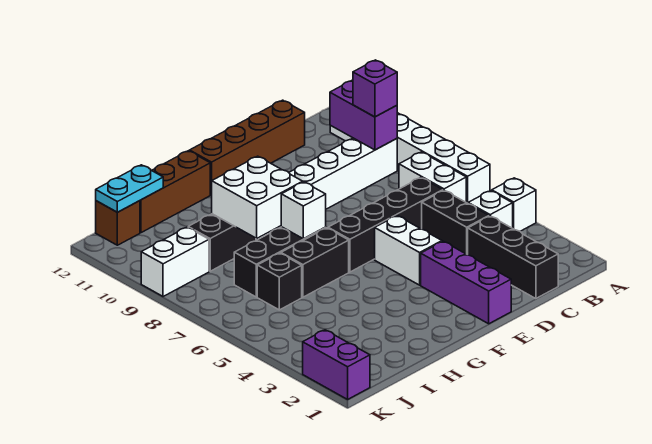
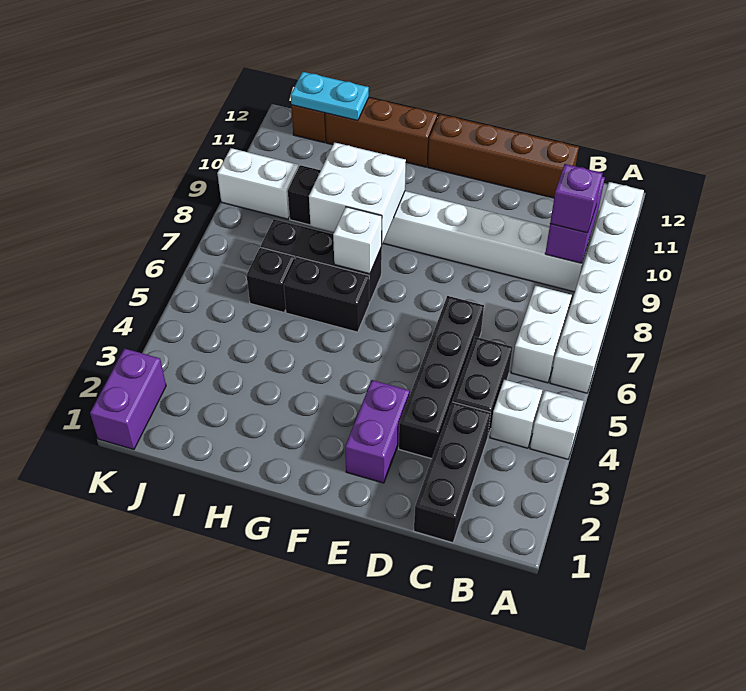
black brick C6:F6 level 1 -> black brick D3:D6 level 1
purple brick E1:E3 level 1 -> purple brick E2:E3 level 1
white brick E4:E5 level 1 -> none

